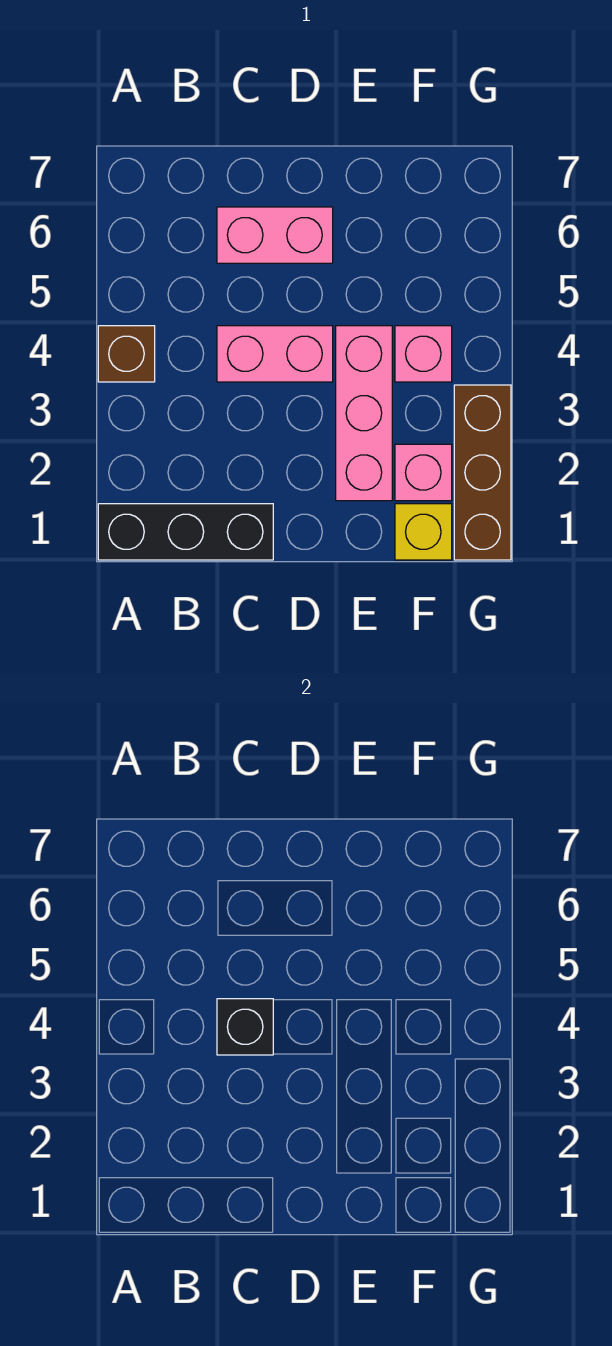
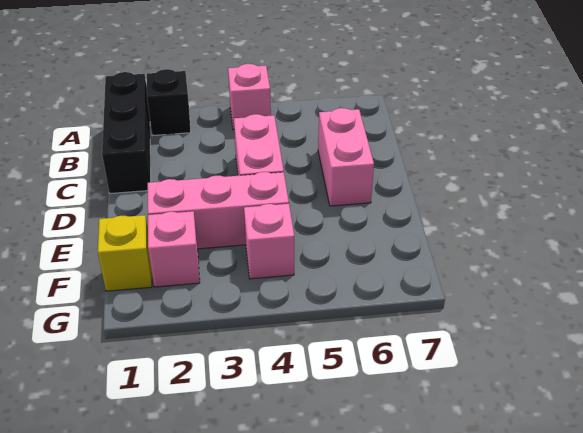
brown brick A4 level 1 -> pink brick A4 level 1
black brick C4 level 2 -> black brick A2 level 1
brown brick G1:G3 level 1 -> none

